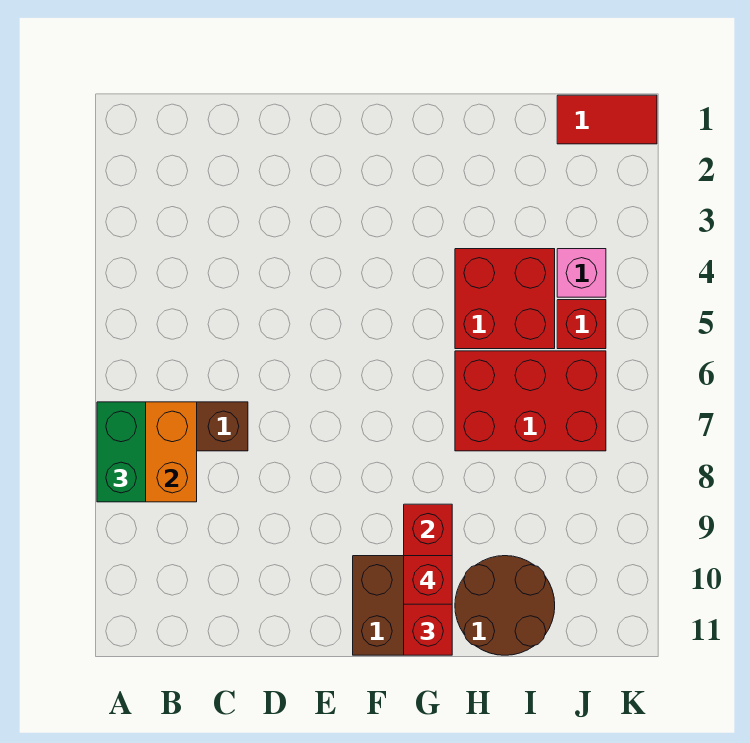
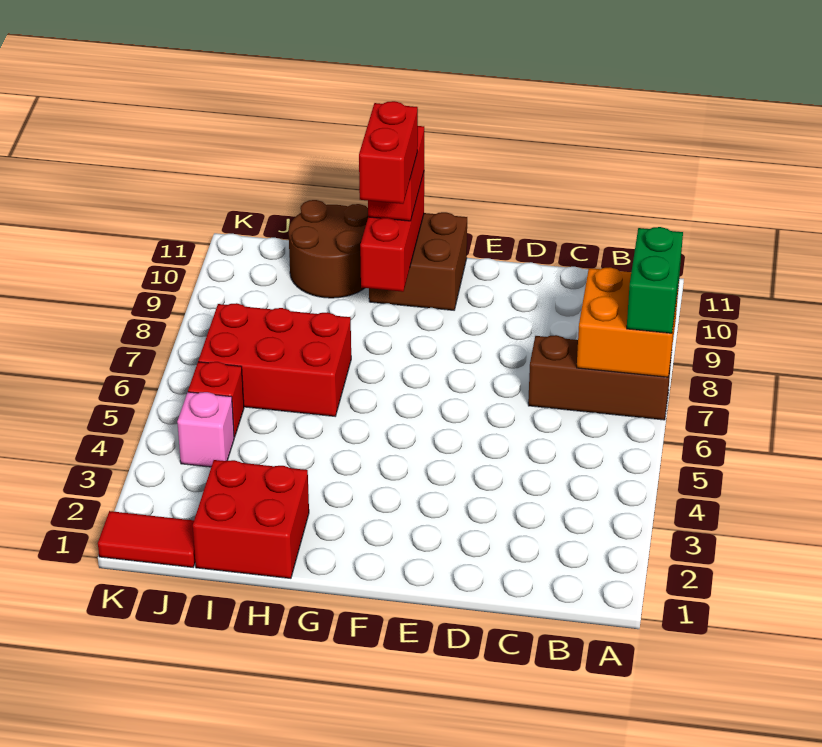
red brick G10 level 4 -> red brick G9:G10 level 4
red brick H4:I5 level 1 -> red brick H1:I2 level 1

